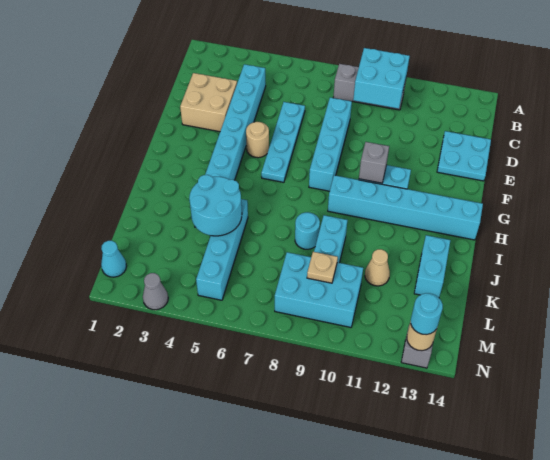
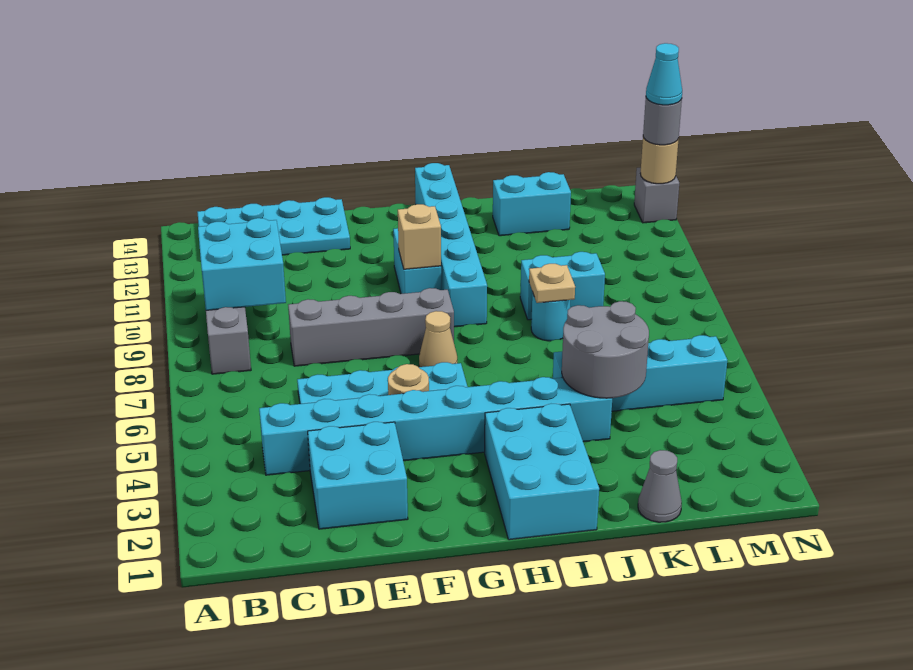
tan brick D2:E3 level 1 -> cyan brick D2:E3 level 1
cyan brick D8:G8 level 1 -> grey brick D8:G8 level 1
cyan plate D13:E14 level 1 -> cyan plate B13:E14 level 1
grey brick G10 level 2 -> tan brick G10 level 2
cyan round brick J4:K5 level 2 -> grey round brick J4:K5 level 2
tan cone K11 level 1 -> tan cone G7 level 1
cyan brick L8:M10 level 1 -> cyan brick H1:I3 level 1
tan plate L9 level 2 -> tan plate J8 level 2
cyan cone M1 level 1 -> cyan cone N13 level 4
grey cone N3 level 1 -> grey cone K1 level 1
cyan round brick N13 level 3 -> grey round brick N13 level 3

